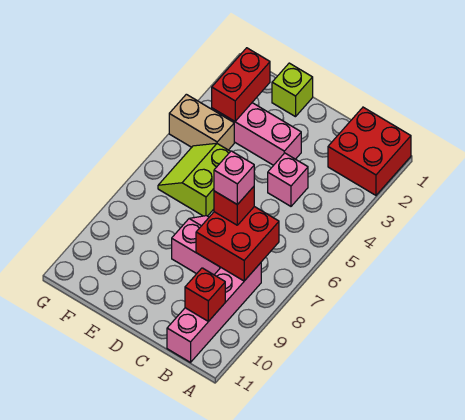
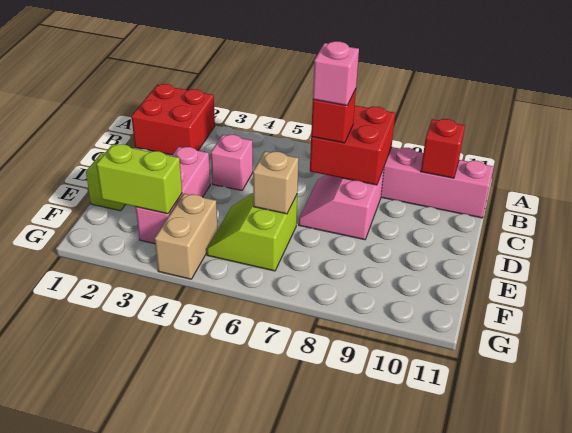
lime slope E5:F6 level 1 top E -> lime slope E5:F6 level 1 top 6
none -> tan brick E6 level 2
red brick F2:F3 level 2 -> lime brick F2:F3 level 2

